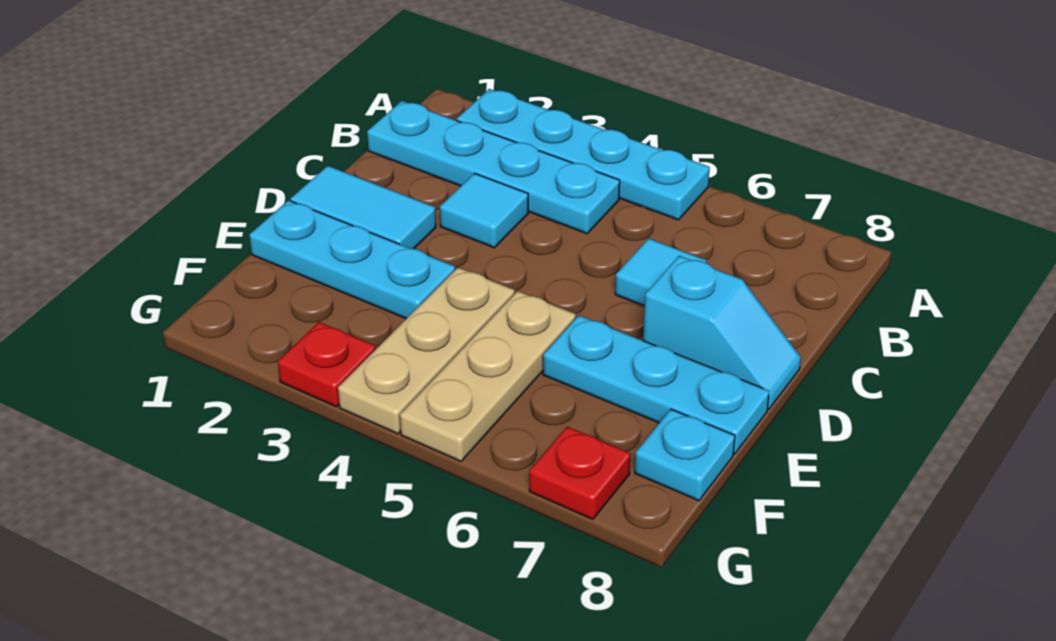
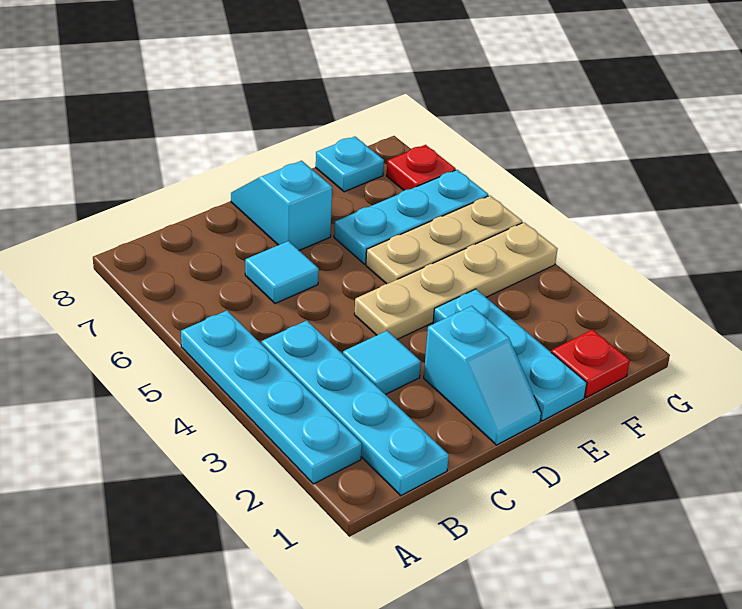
cyan tile D1:D2 level 1 -> cyan slope D1:D2 level 1 top 2
tan plate E4:G4 level 1 -> tan plate D4:G4 level 1
cyan plate E6:E8 level 1 -> cyan plate E6:G6 level 1
red plate G3 level 1 -> red plate F1 level 1

